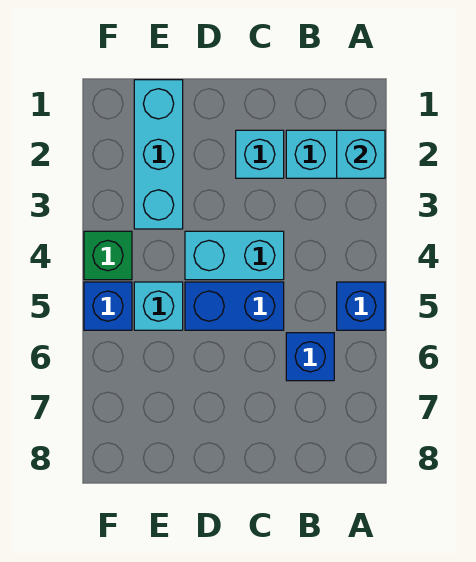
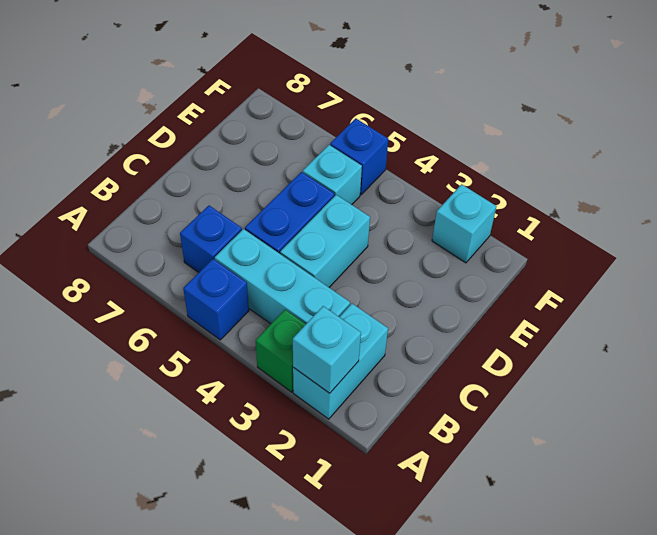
cyan brick C2 level 1 -> cyan brick F2 level 1
cyan brick E1:E3 level 1 -> cyan brick B3:B5 level 1
green brick F4 level 1 -> green brick A3 level 1

